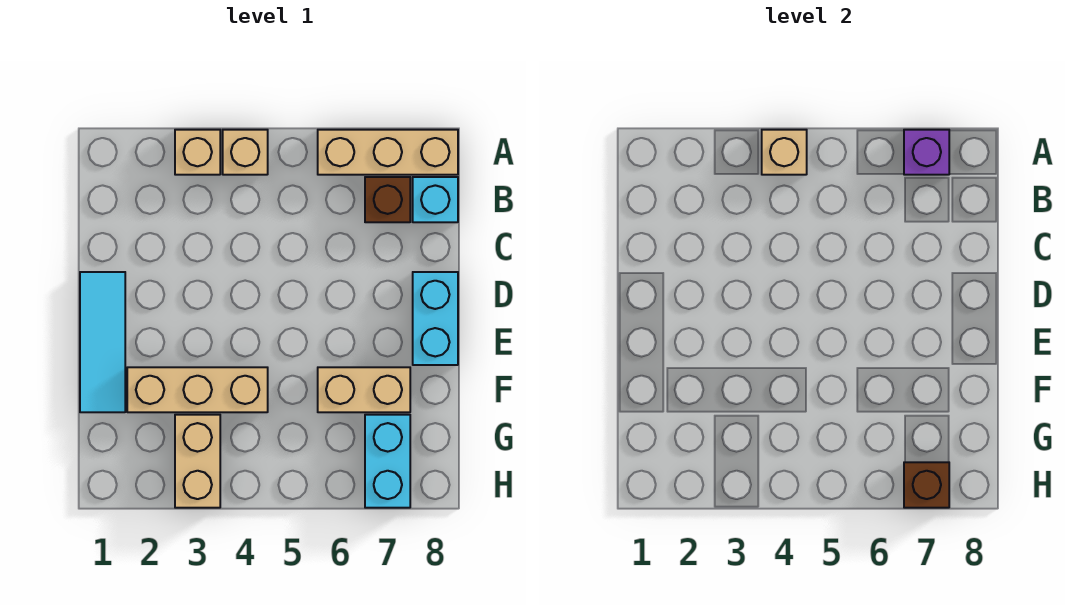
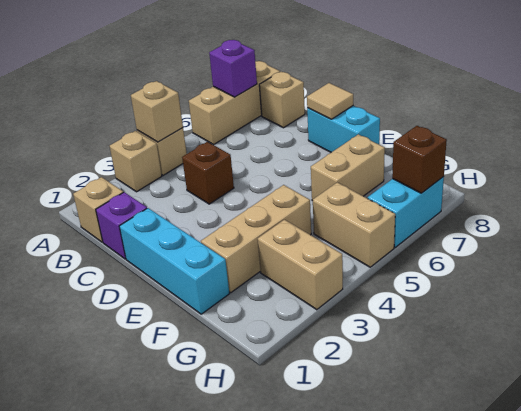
none -> tan brick B1 level 1
brown brick B7 level 1 -> brown brick C4 level 1
cyan brick B8 level 1 -> tan brick B8 level 1
none -> purple brick C1 level 1
cyan tile D1:F1 level 1 -> cyan brick D1:F1 level 1
none -> tan tile D8 level 2
none -> tan brick G5:H5 level 1
cyan brick G7:H7 level 1 -> cyan brick H6:H7 level 1

